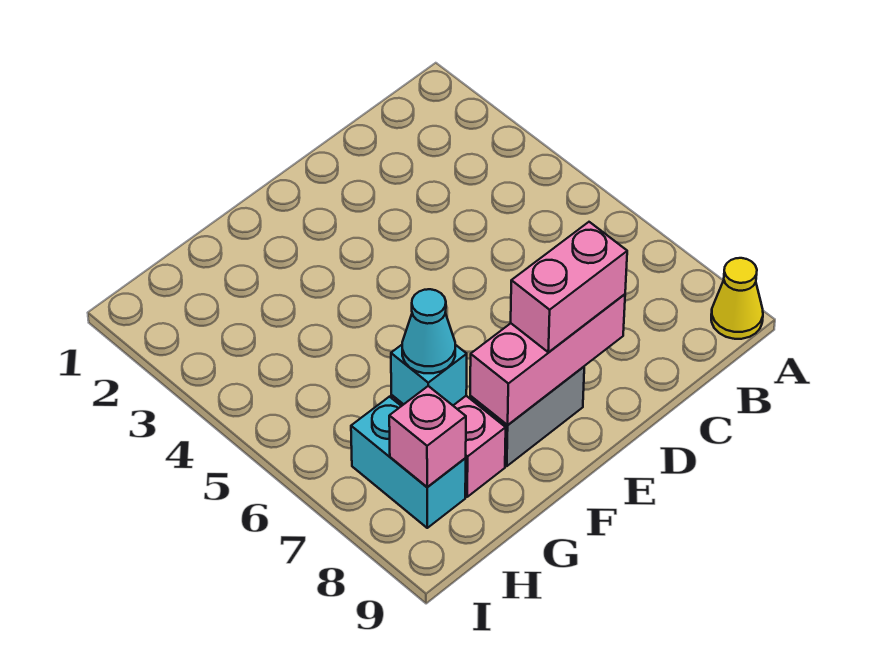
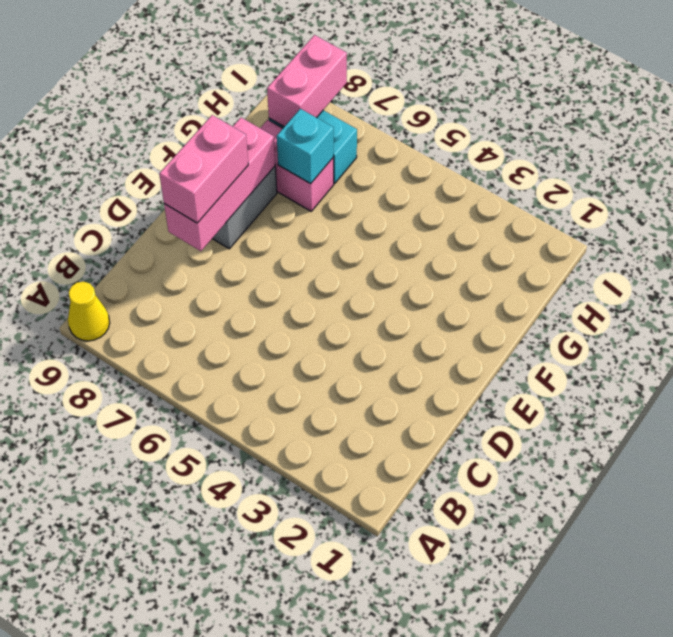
cyan cone G7 level 3 -> none
pink brick H8 level 2 -> pink brick H8:I8 level 2

